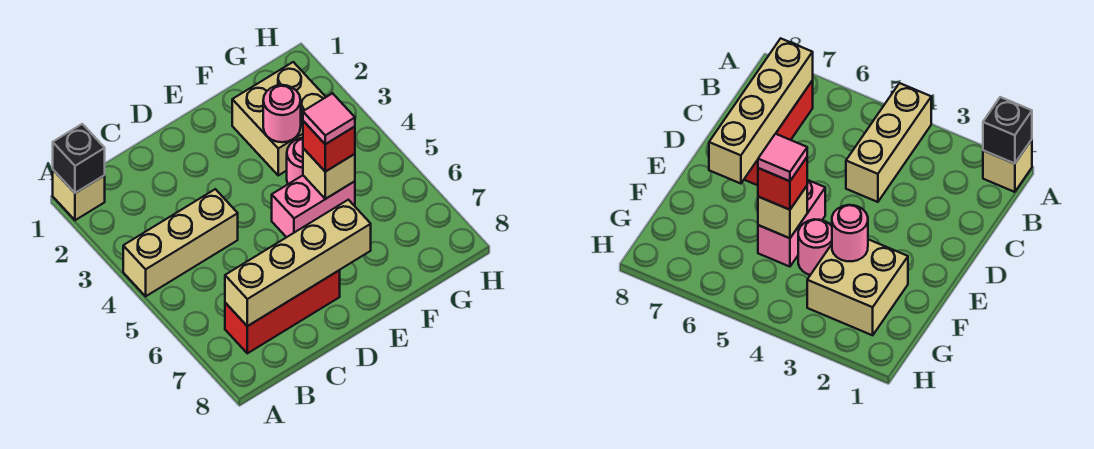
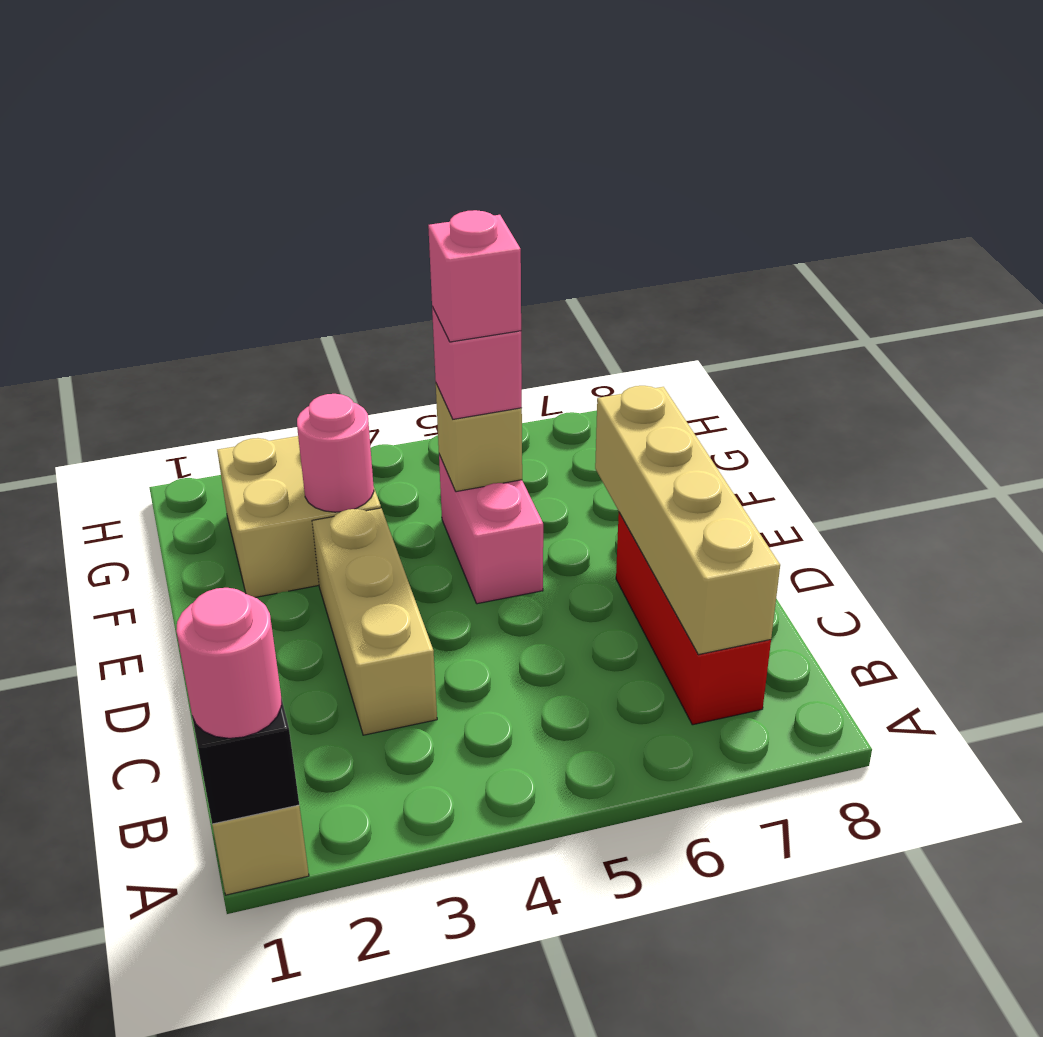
tan brick A4:C4 level 1 -> tan brick C3:E3 level 1
pink round brick F4 level 1 -> pink round brick A1 level 3
red brick F5 level 3 -> pink brick F5 level 3
pink tile F5 level 4 -> pink brick F5 level 4

